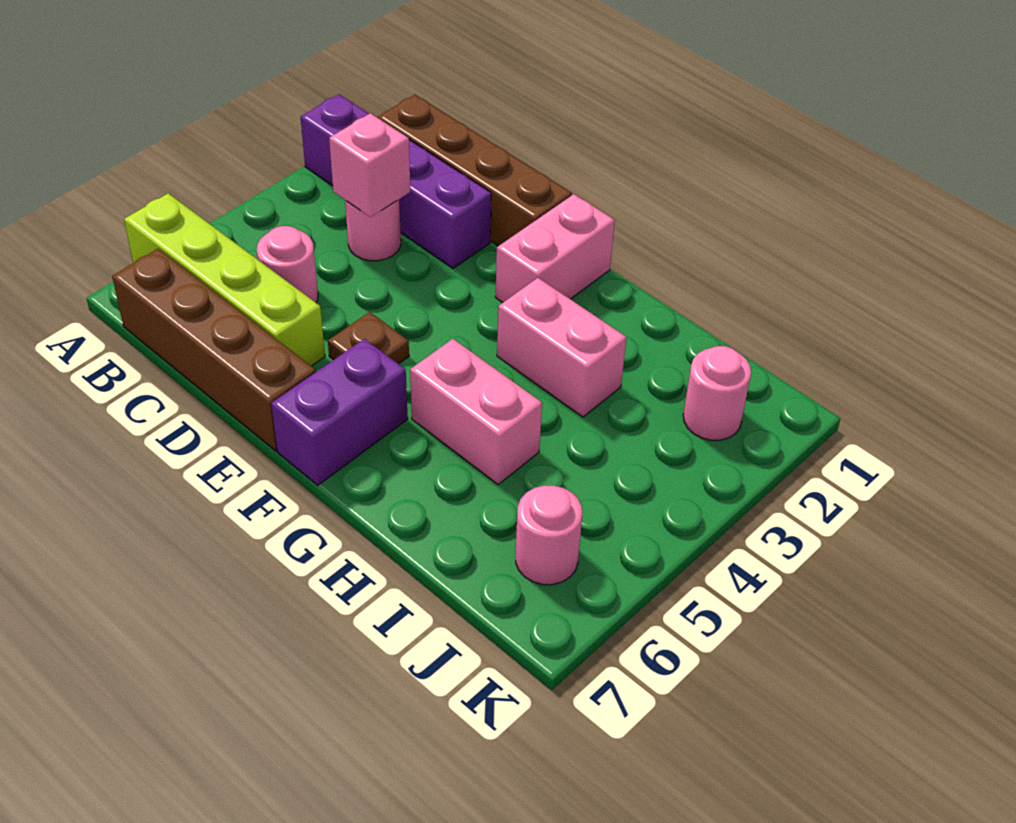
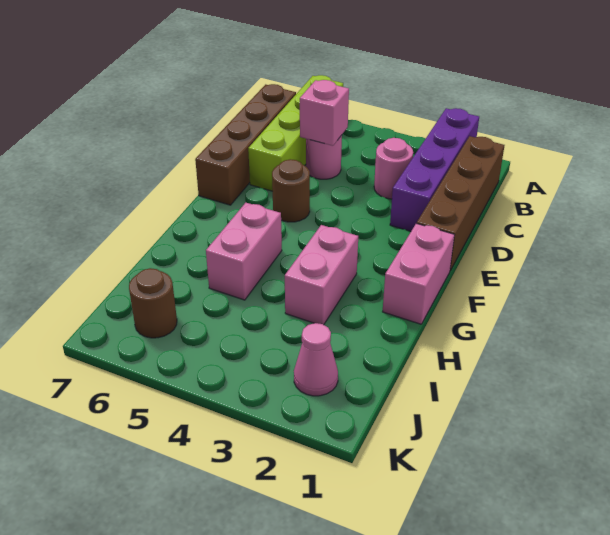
pink brick C3 level 2 -> pink brick C5 level 2
brown plate E5 level 1 -> brown round brick E5 level 1
pink brick F1:F2 level 1 -> pink brick F1:G1 level 1
purple brick F6:F7 level 1 -> none
pink round brick J2 level 1 -> pink cone J2 level 1
pink round brick J6 level 1 -> brown round brick J6 level 1

